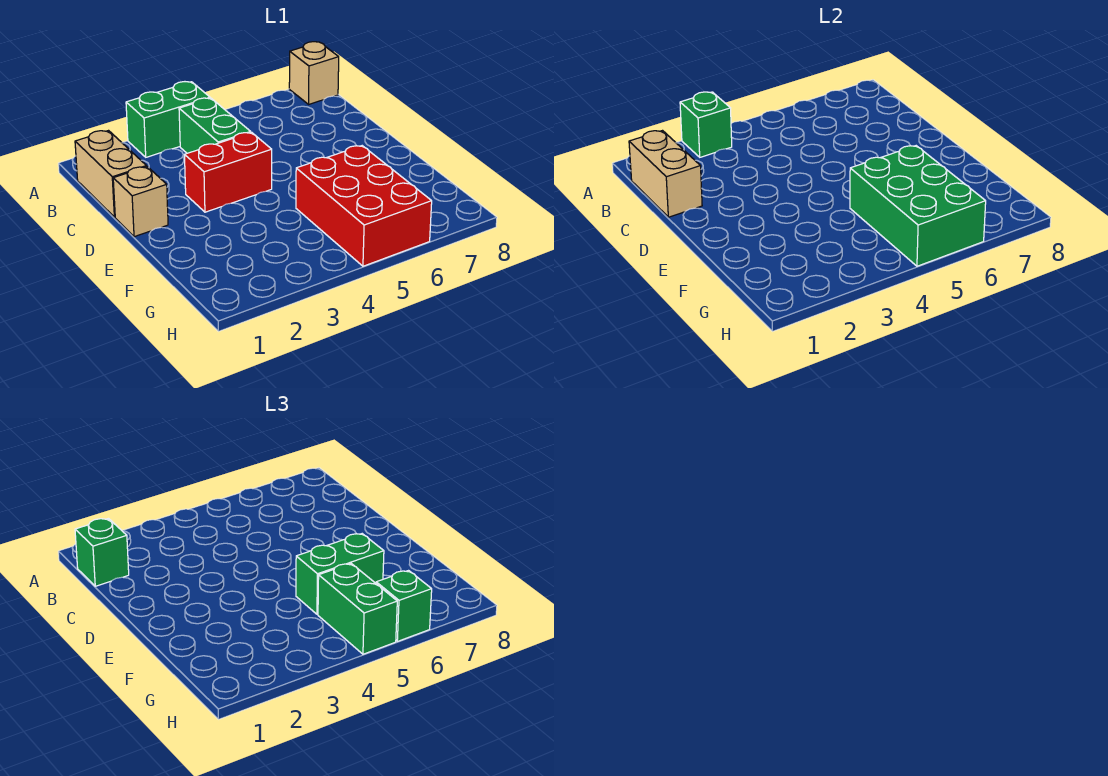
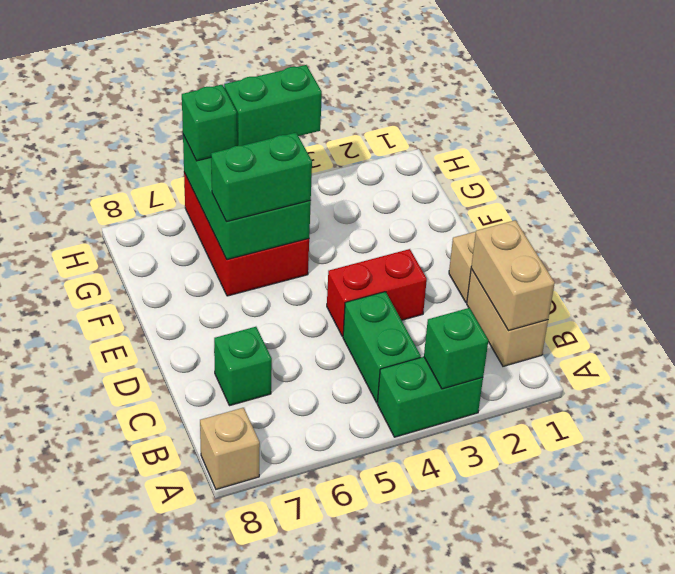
green brick B1 level 3 -> green brick C7 level 1
green brick G5:H5 level 3 -> green brick H4:H5 level 3

